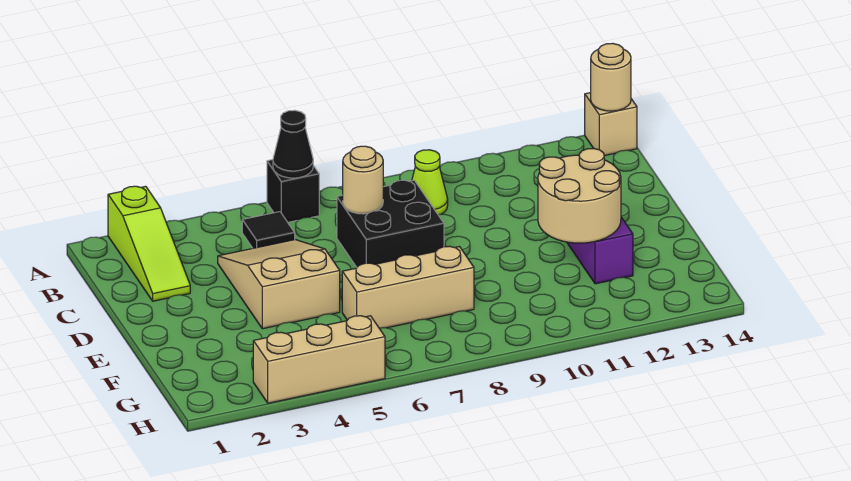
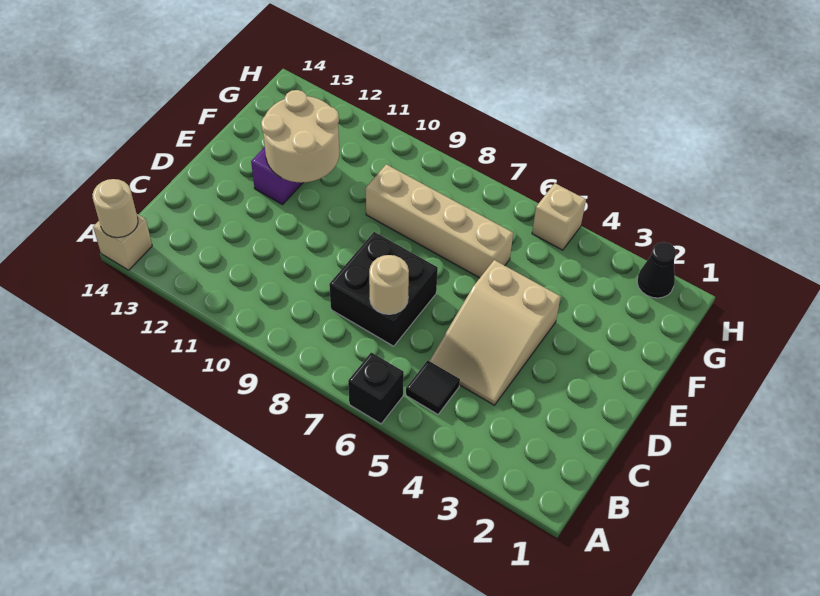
lime slope A2:C2 level 1 top A -> none
black cone A6 level 2 -> black cone H2 level 1
lime cone B9 level 1 -> none
tan brick F6:F8 level 1 -> tan brick F6:F9 level 1
tan brick H3:H5 level 1 -> tan brick H5 level 1

